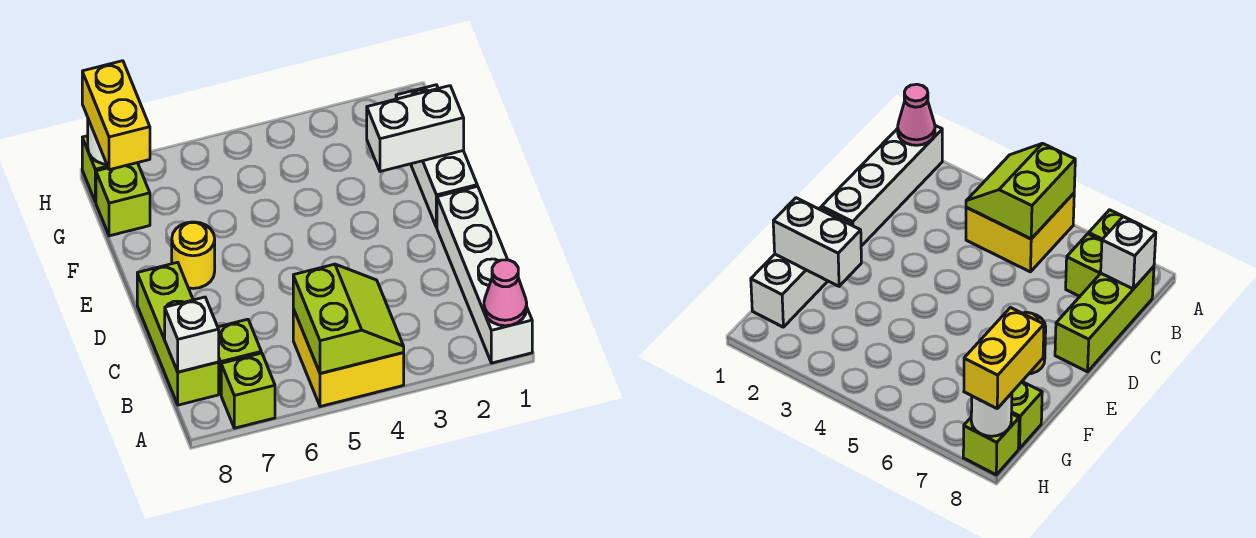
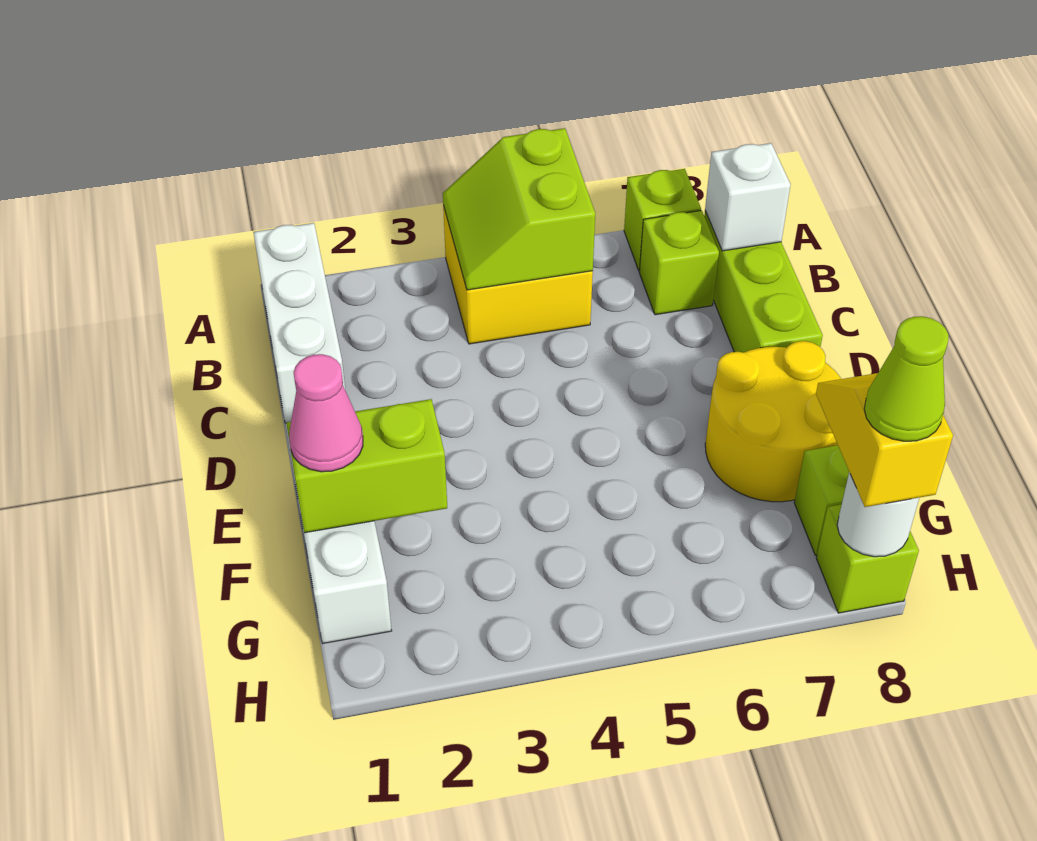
white brick A1:D1 level 1 -> white brick A1:C1 level 1
pink cone A1 level 2 -> pink cone F1 level 3
yellow round brick E7 level 1 -> yellow round brick E7:F8 level 1
white brick F1:F2 level 2 -> lime brick F1:F2 level 2
yellow brick G8:H8 level 3 -> yellow slope G8:H8 level 3 top H
none -> lime cone H8 level 4

